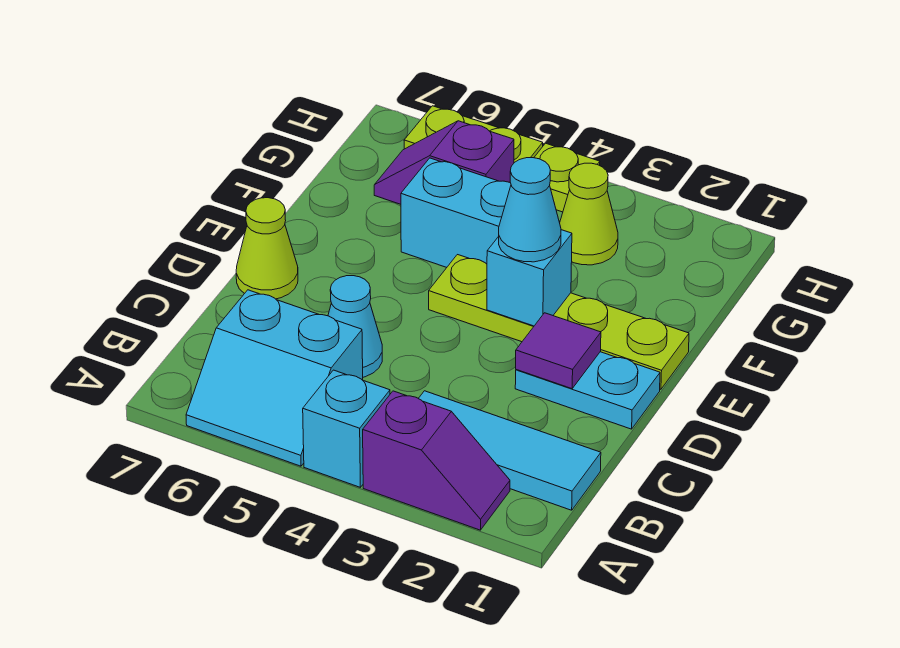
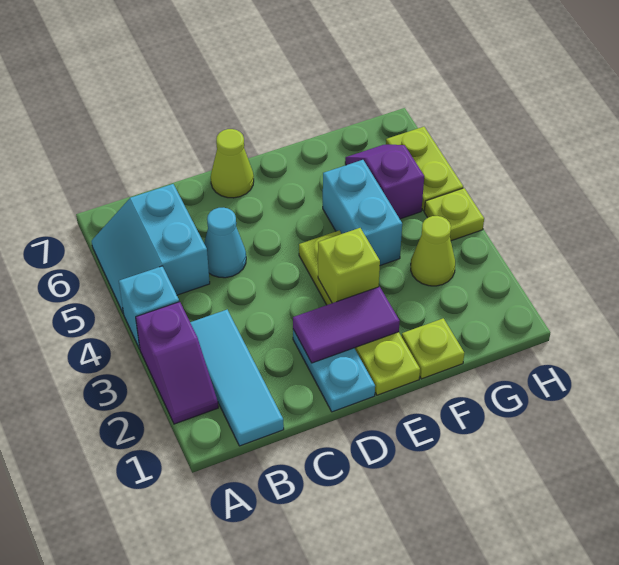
purple tile D2 level 2 -> purple tile D2:E2 level 2
cyan brick E3 level 2 -> lime brick E3 level 2
cyan cone E3 level 3 -> none
none -> lime plate F1 level 1

